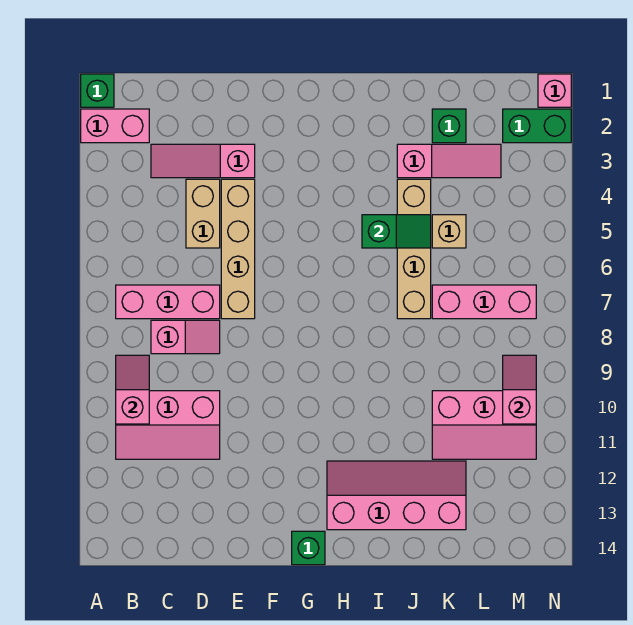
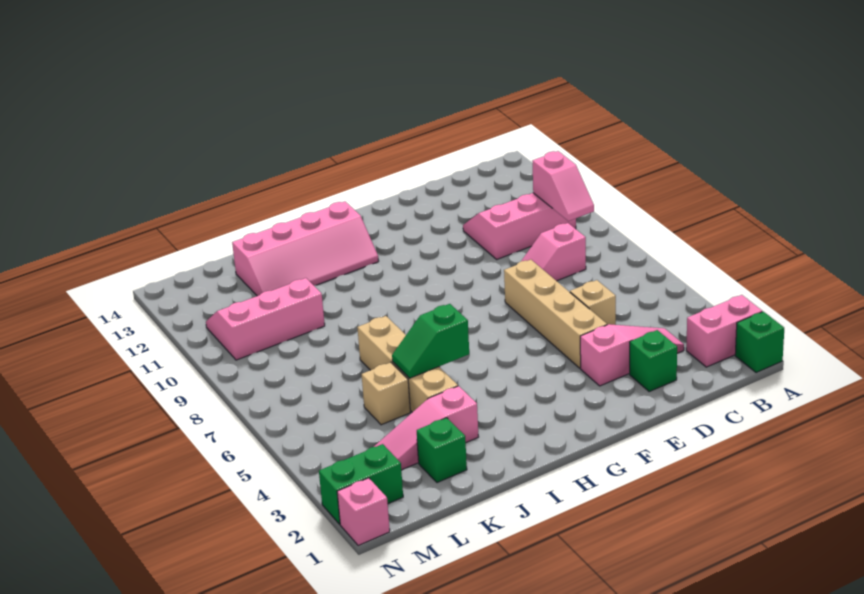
pink brick B7:D7 level 1 -> none
tan brick D4:D5 level 1 -> tan brick D5 level 1
green brick G14 level 1 -> green brick D2 level 1
pink brick K7:M7 level 1 -> none
pink slope M9:M10 level 2 top 10 -> none

